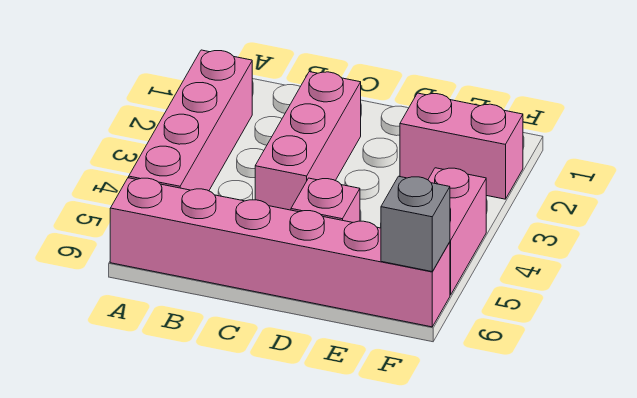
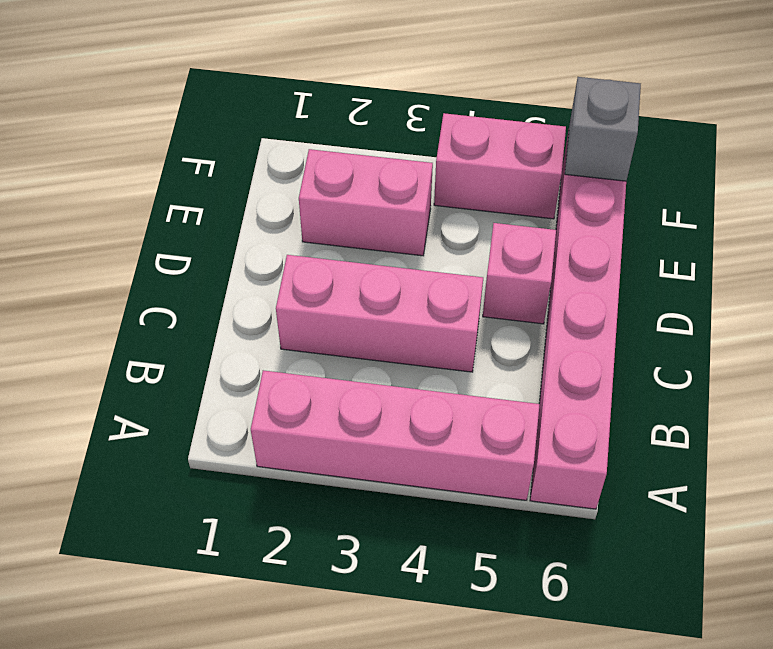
pink brick E2:F2 level 1 -> pink brick E2:E3 level 1

